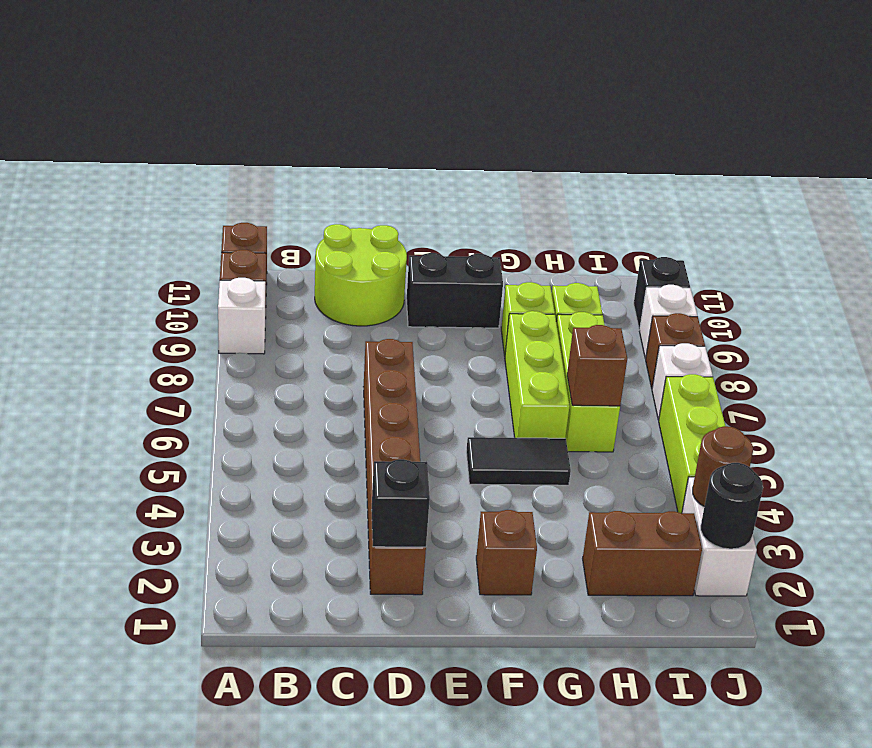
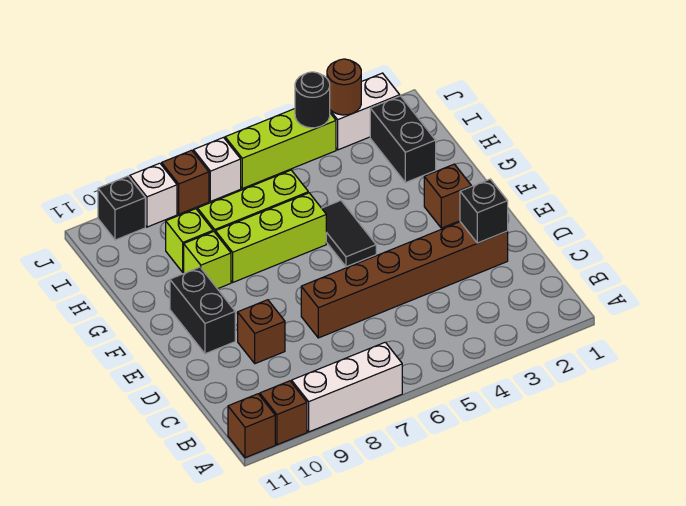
white brick A9 level 1 -> white brick A7:A9 level 1
lime round brick C10:D11 level 1 -> none
brown brick H2:I2 level 1 -> black brick H2:I2 level 1
brown brick H6 level 2 -> brown brick D9 level 1
black round brick J2 level 2 -> black round brick J4 level 2

